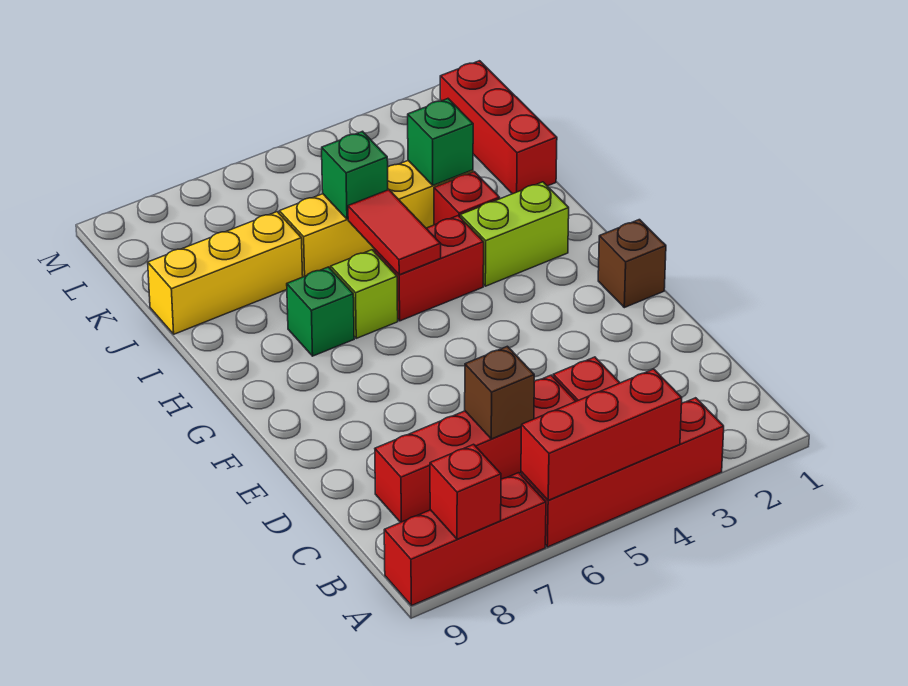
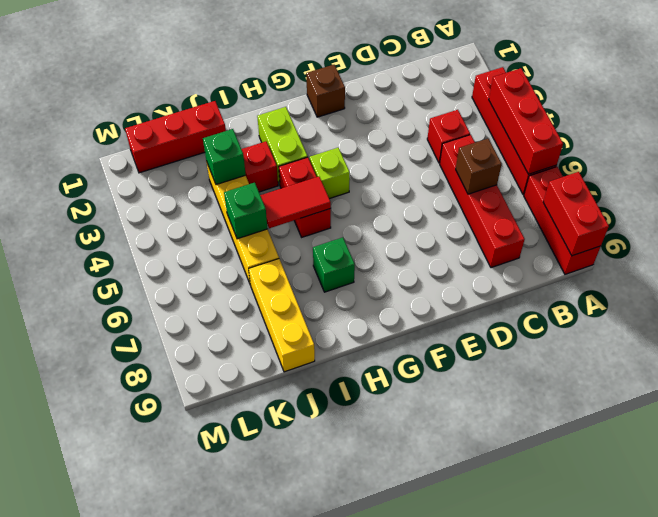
red brick A8 level 2 -> red brick A8:A9 level 2
lime brick H6 level 1 -> lime brick G4 level 1

